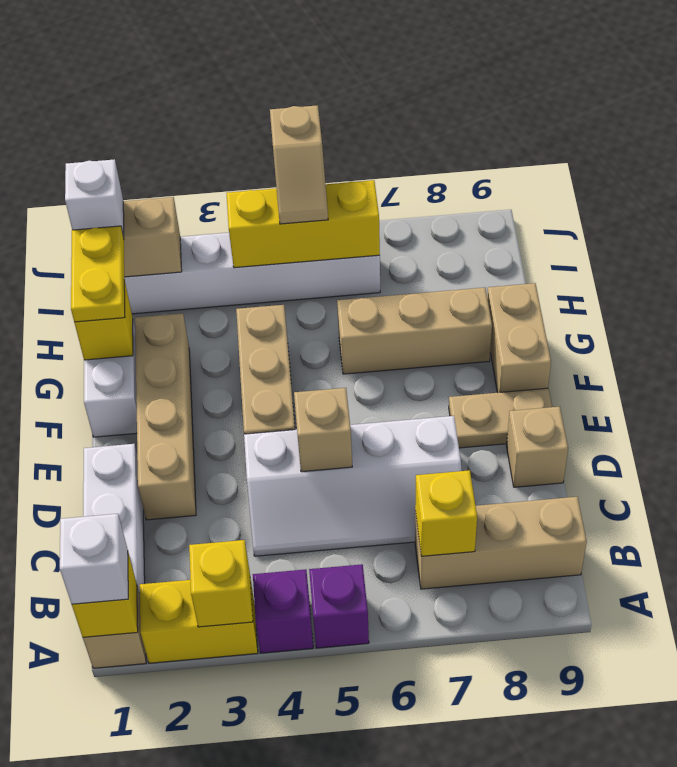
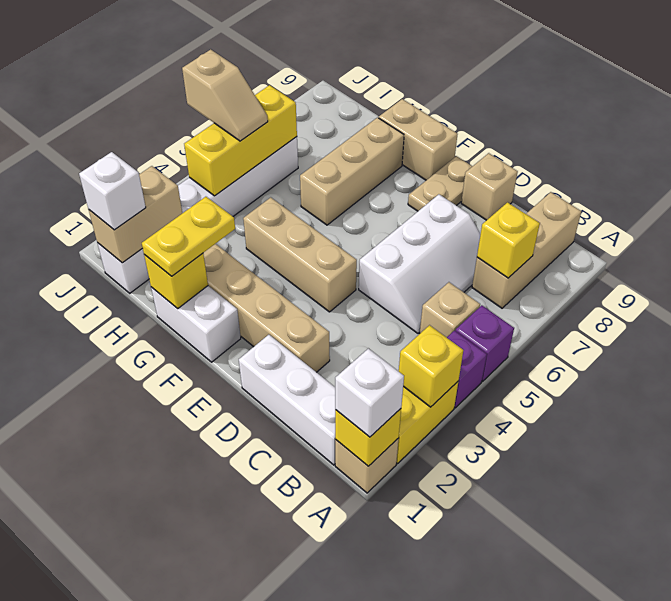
white slope C4:D7 level 1 top D -> white slope C5:D7 level 1 top D
tan brick D5 level 2 -> tan brick B5 level 1
yellow plate G1:H1 level 3 -> yellow plate G1:G2 level 3

